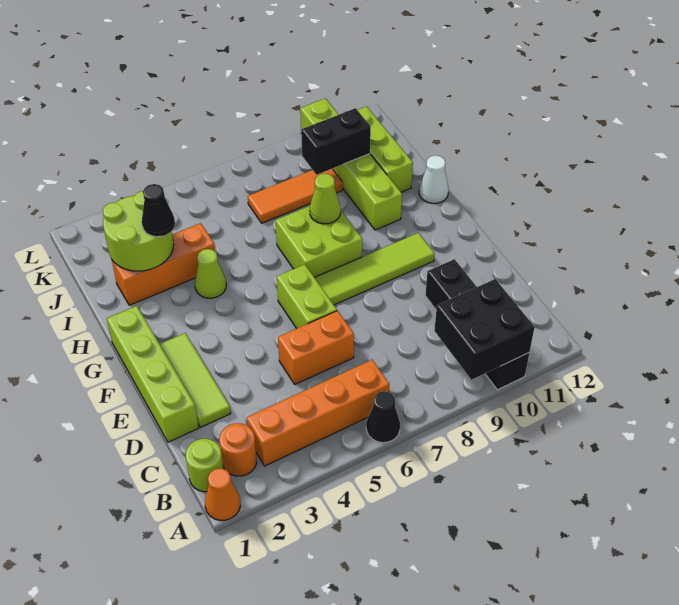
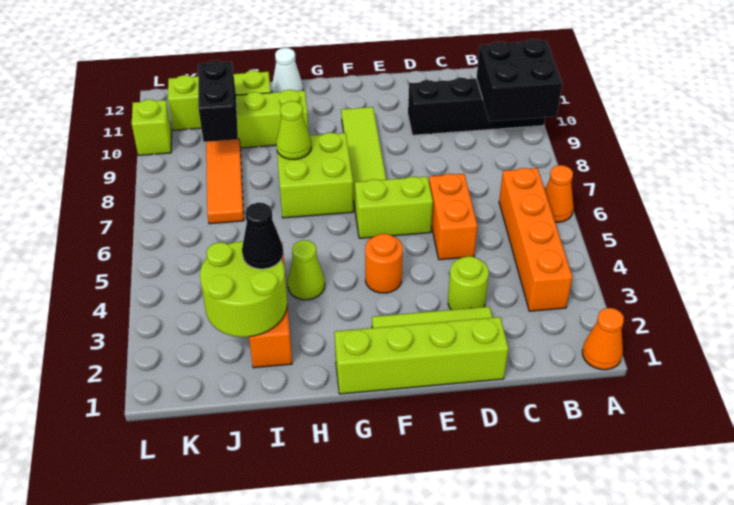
black cone A6 level 1 -> orange cone A6 level 1
lime round brick B1 level 1 -> lime round brick D3 level 1
orange round brick B2 level 1 -> orange round brick F4 level 1

